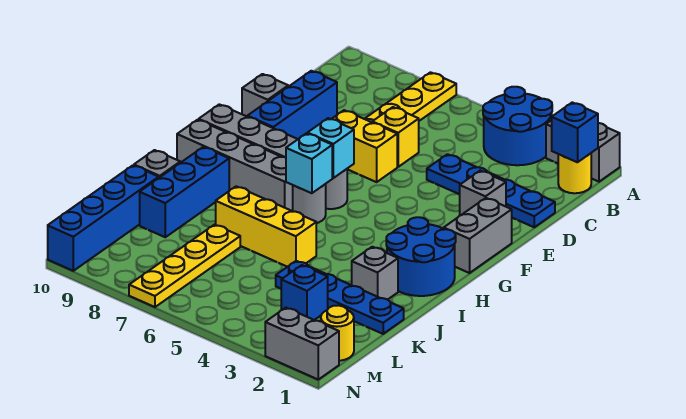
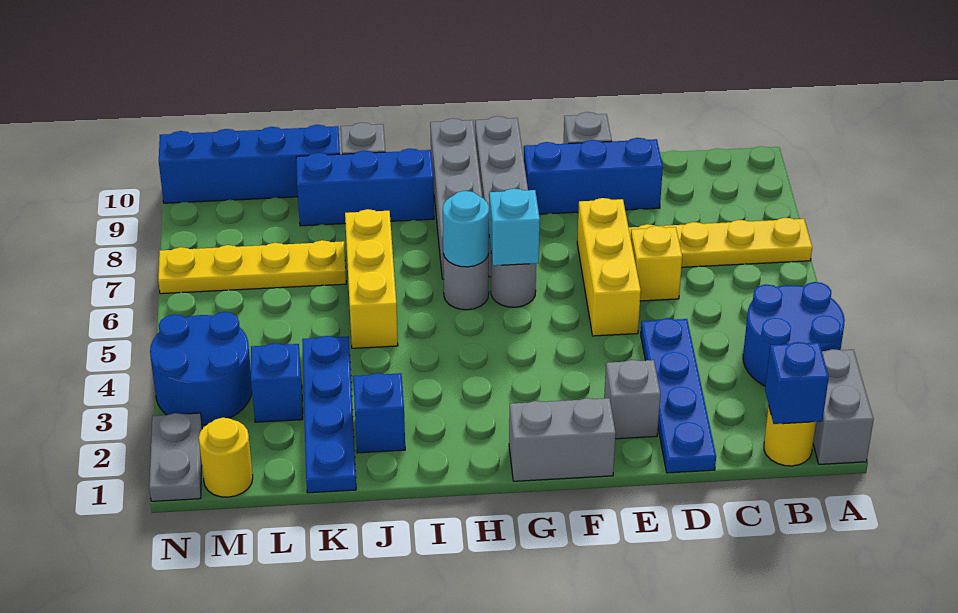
yellow brick E6:E7 level 1 -> yellow brick E5:E7 level 1
blue round brick H1:I2 level 1 -> blue round brick M3:N4 level 1
cyan brick H6 level 2 -> cyan round brick H6 level 2
grey brick J2 level 1 -> blue brick J2 level 1
grey brick N1:N2 level 1 -> grey plate N1:N2 level 1

